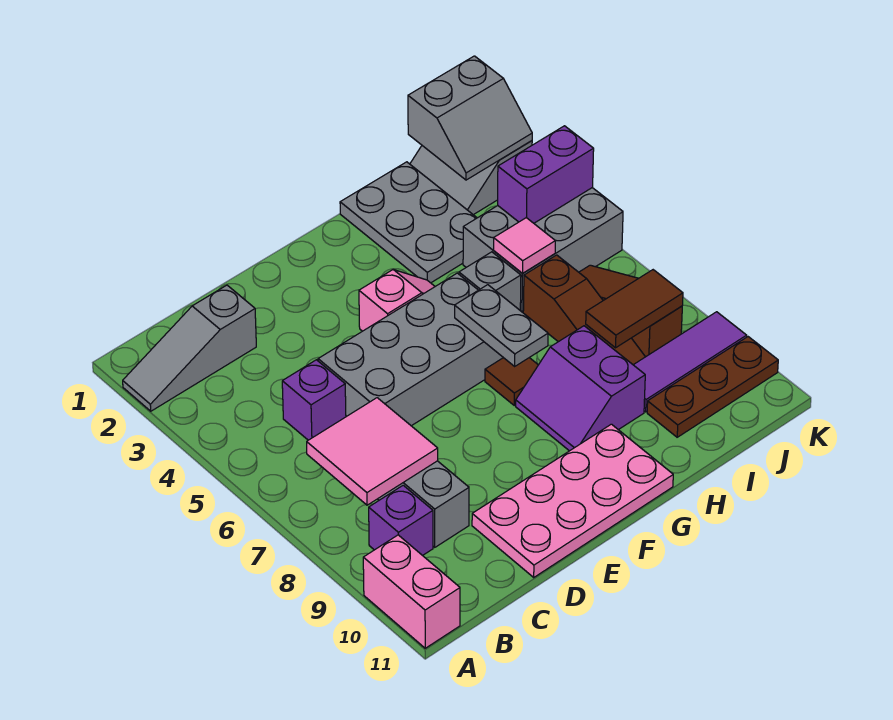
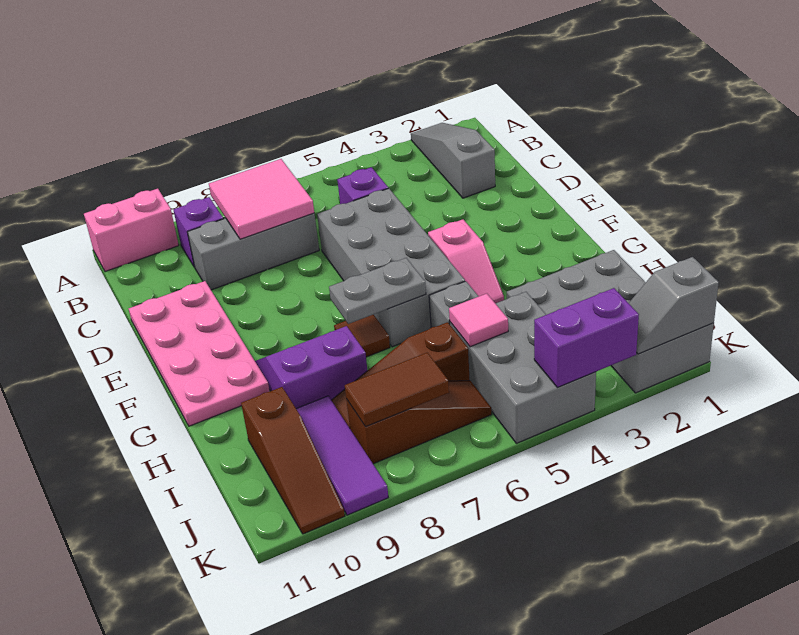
brown tile I8:J8 level 2 -> brown tile J7:J8 level 2
brown plate I10:K10 level 1 -> brown slope I10:K10 level 1 top I
grey slope J1:K2 level 2 top 1 -> grey slope K1:K2 level 2 top 1
purple brick J4:K4 level 2 -> purple brick K3:K4 level 2

